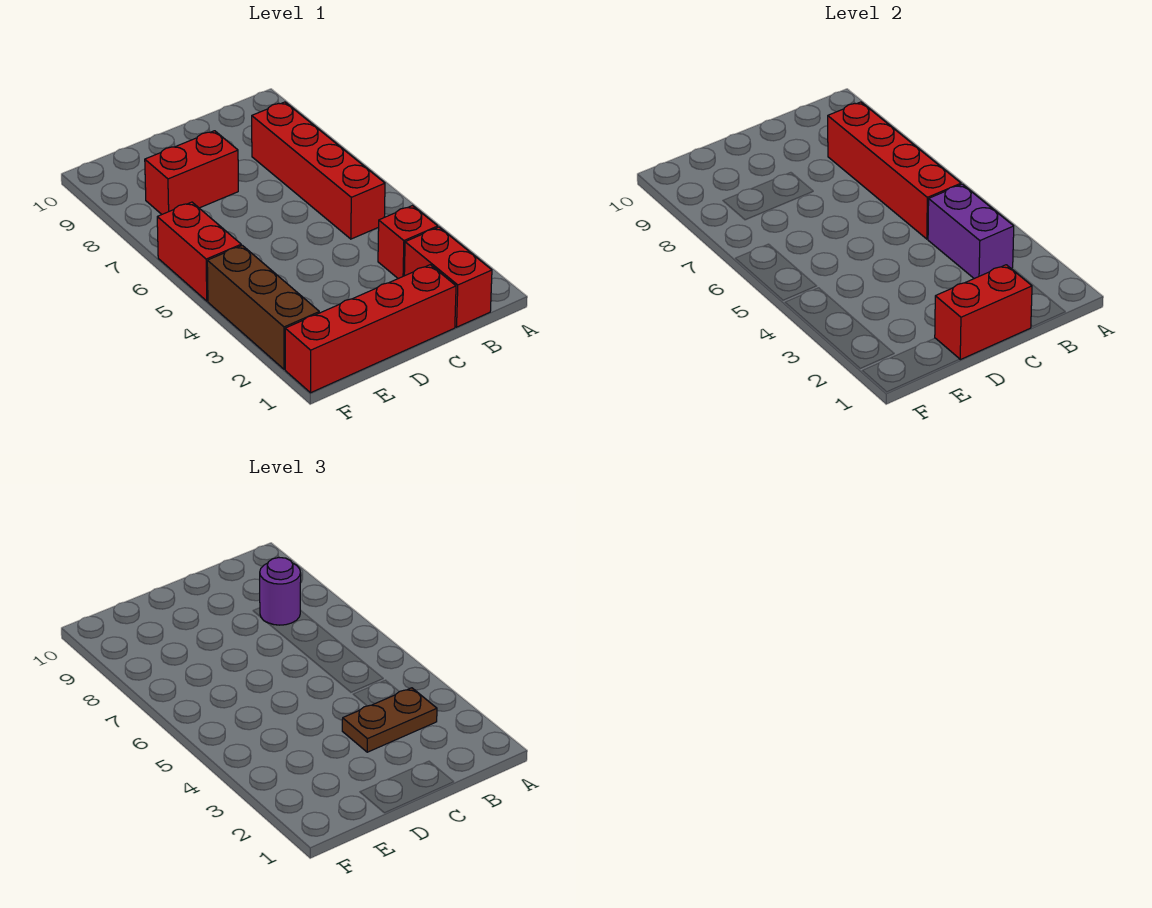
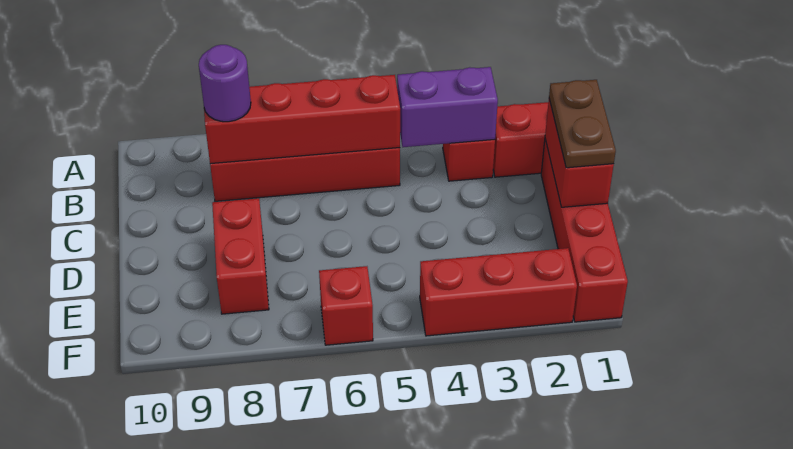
brown plate B3:C3 level 3 -> brown plate C1:D1 level 3
brown brick F2:F4 level 1 -> red brick F2:F4 level 1
red brick F5:F6 level 1 -> red brick F6 level 1

